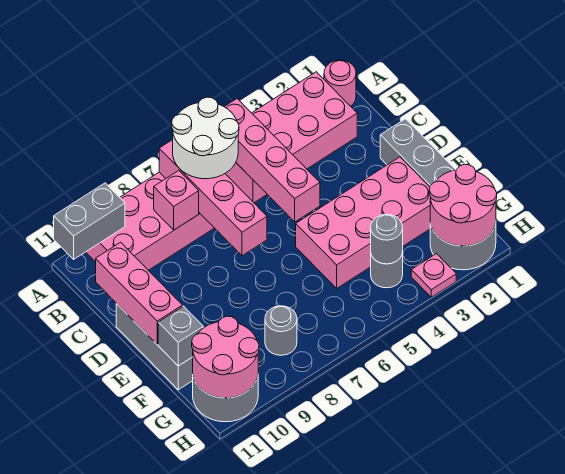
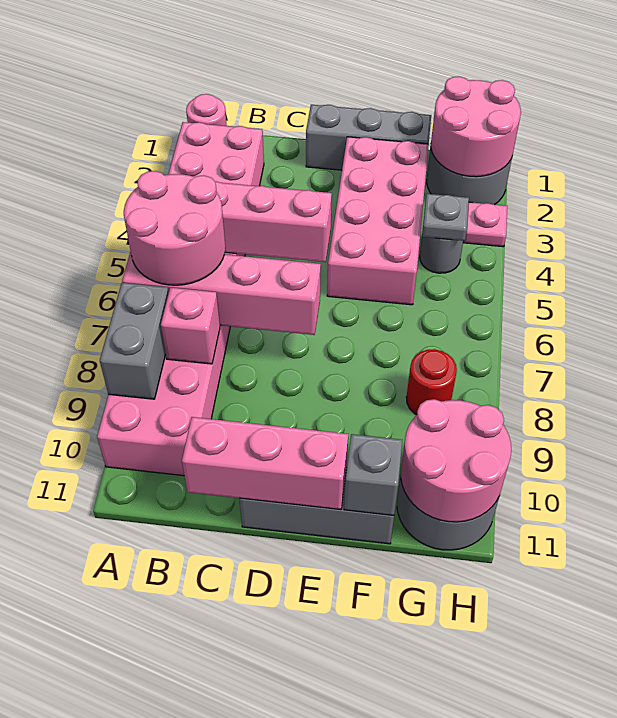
white round brick A6:B7 level 3 -> pink round brick A6:B7 level 3
grey brick A10:A11 level 2 -> grey brick A8:A9 level 2
grey round brick G4 level 2 -> grey plate G4 level 2
grey round brick G8 level 1 -> red round brick G8 level 1

